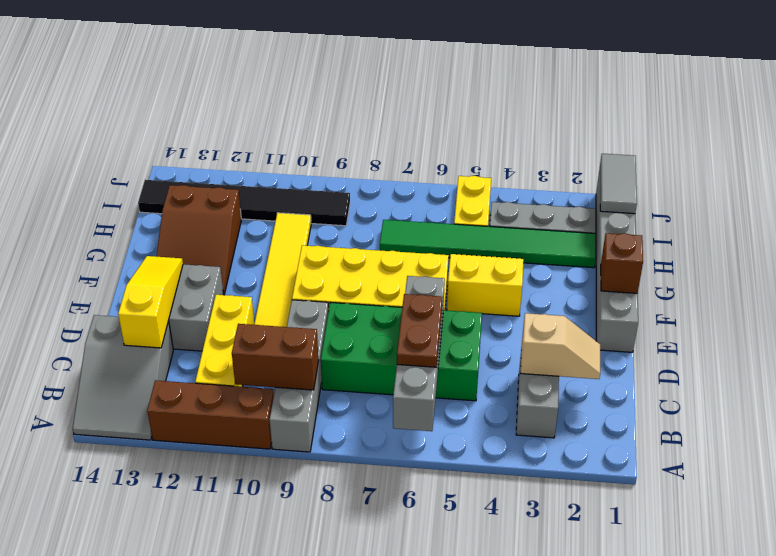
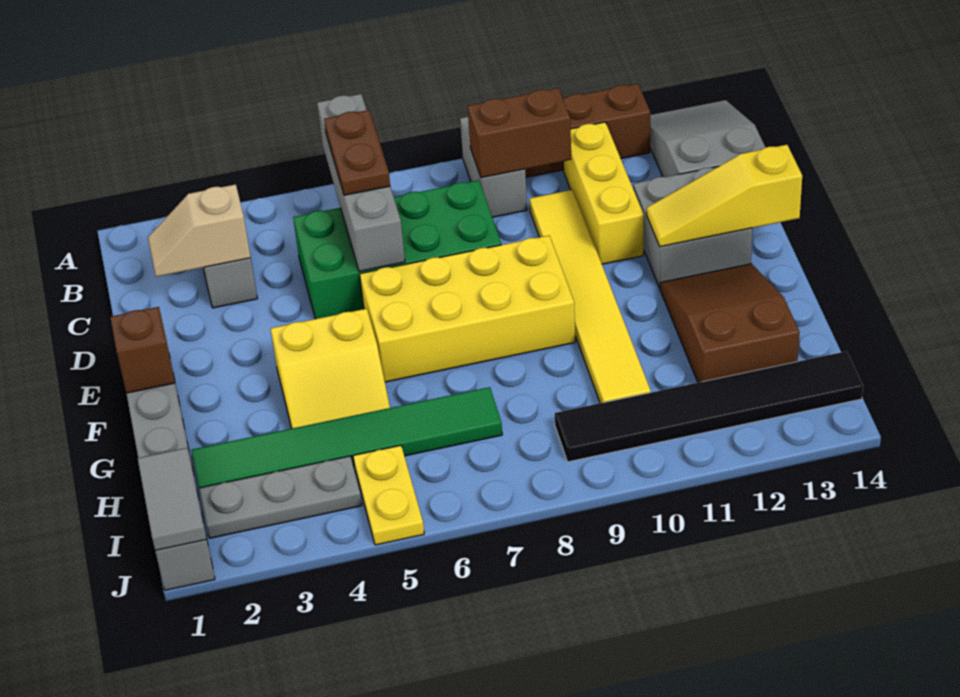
grey brick A9:D9 level 1 -> grey brick A9:B9 level 1
yellow slope C13:E13 level 2 top C -> yellow slope E12:E14 level 2 top 14

